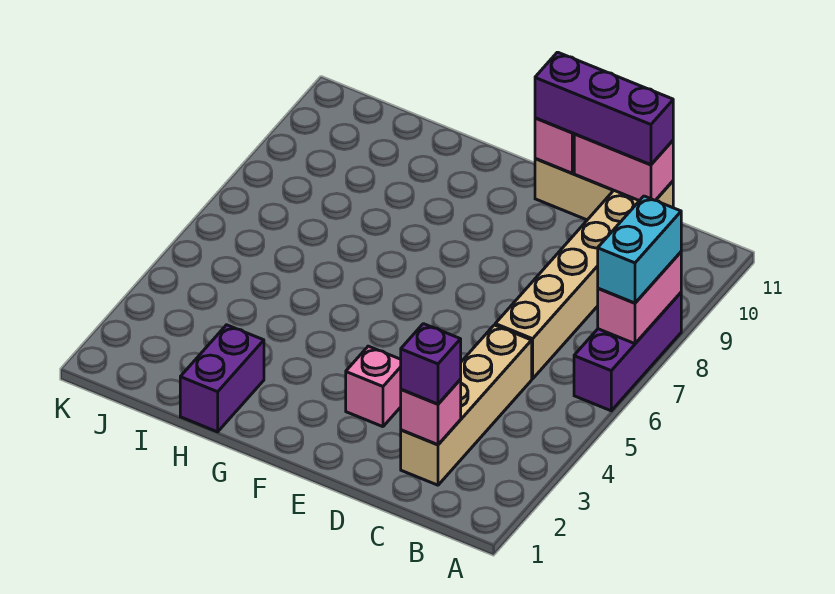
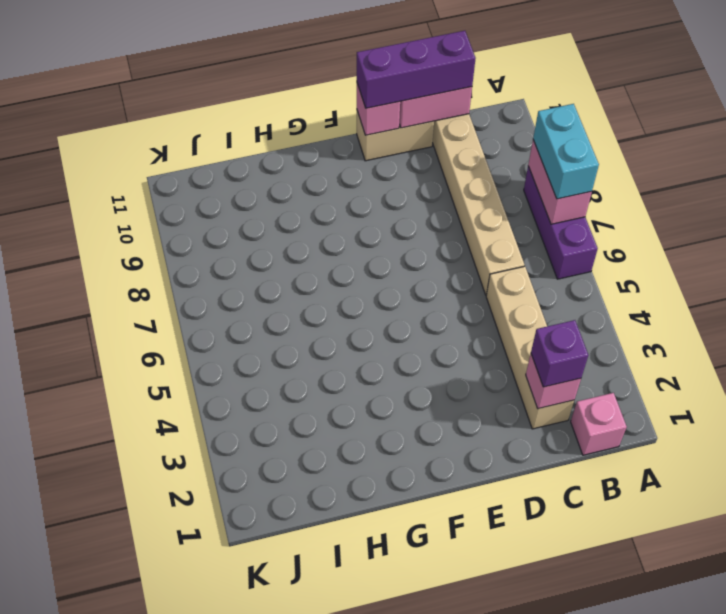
pink brick E3 level 1 -> pink brick B1 level 1
purple brick H1:H2 level 1 -> none

